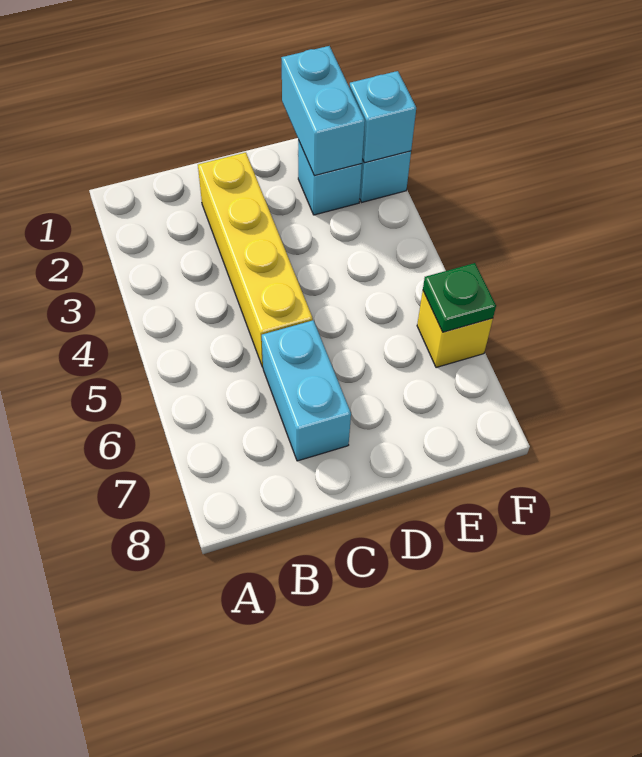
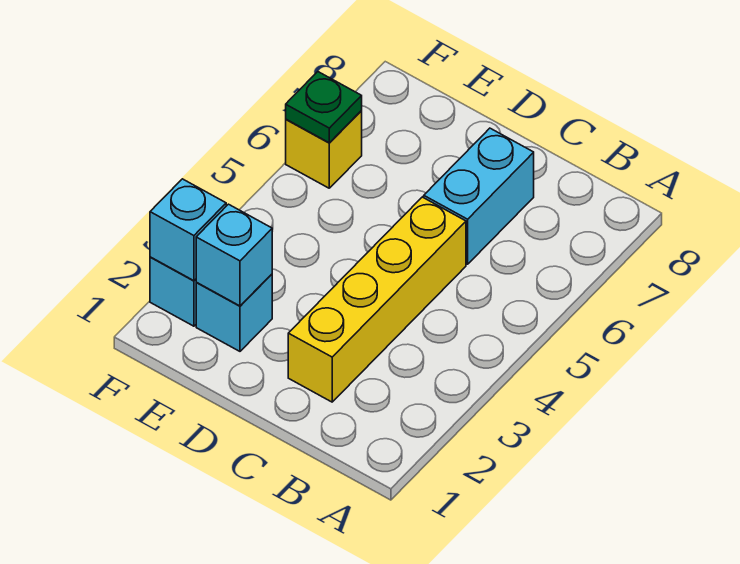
cyan brick E1:E2 level 2 -> cyan brick E2 level 2

